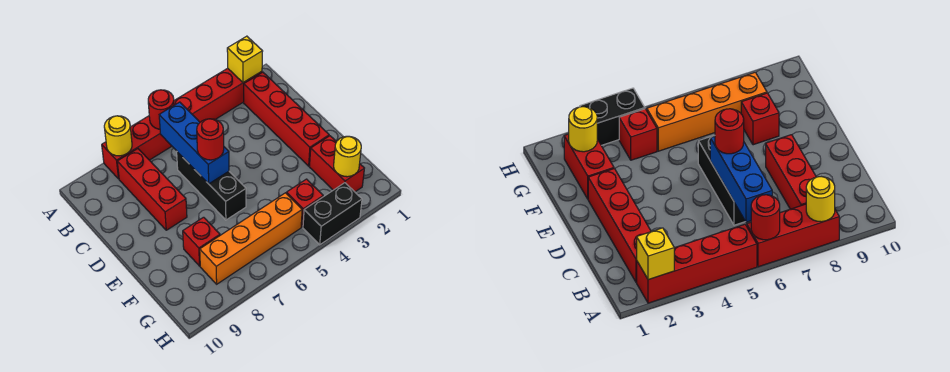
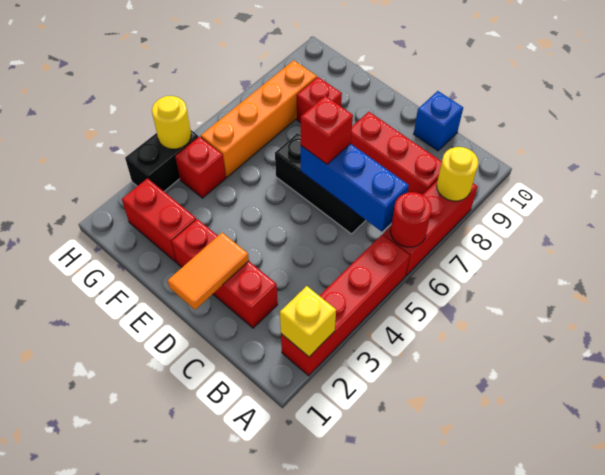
red brick B2:E2 level 1 -> red brick C2:E2 level 1
none -> blue brick C10 level 1
none -> orange tile D1:D2 level 2
red round brick D6 level 3 -> red brick D6 level 3
yellow round brick G2 level 2 -> yellow round brick H4 level 2

